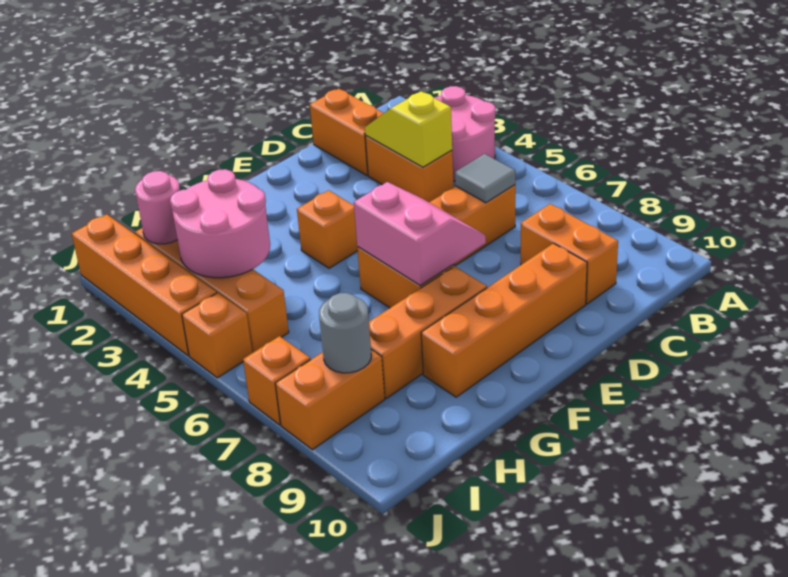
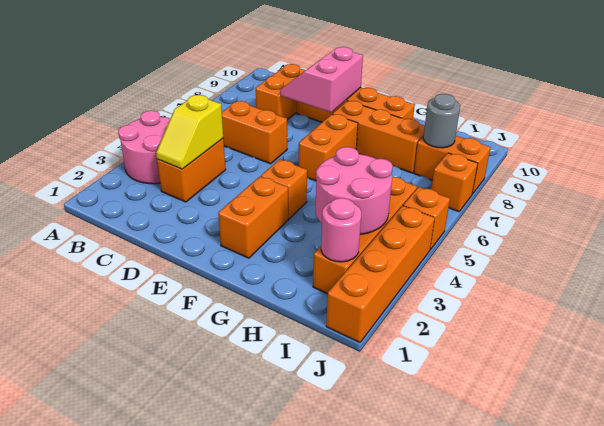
orange brick C1:C2 level 1 -> orange brick F2:F3 level 1
grey tile C6 level 2 -> none
pink slope E6:F7 level 2 top F -> pink slope D8:E9 level 2 top E

